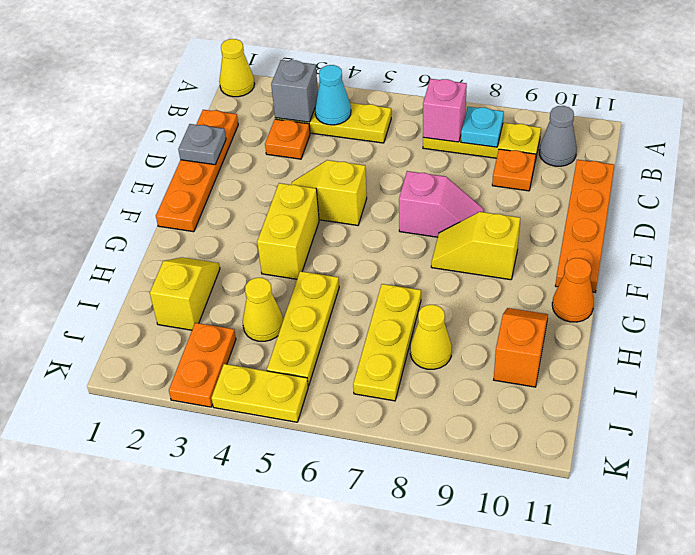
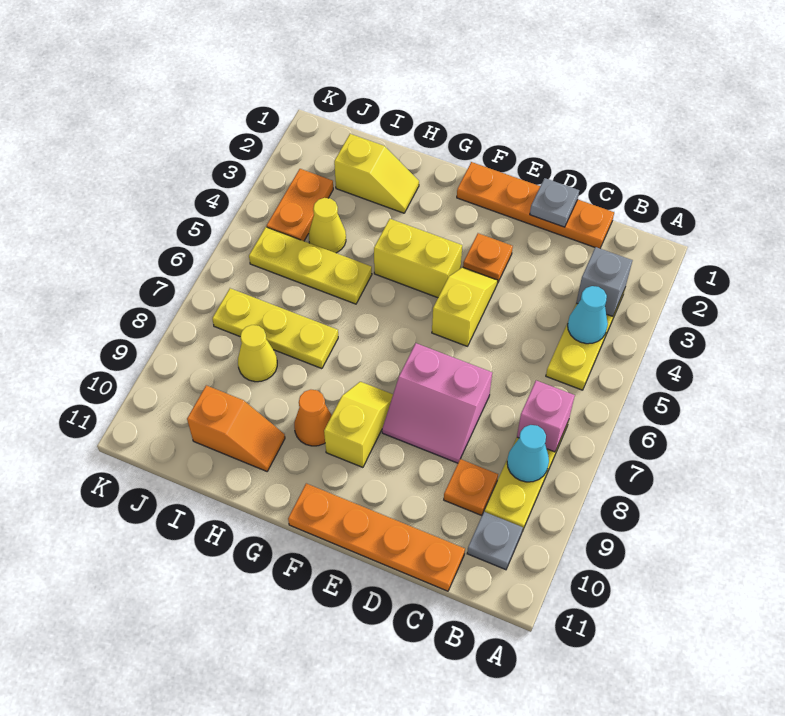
yellow cone A1 level 1 -> none
cyan plate B8 level 2 -> cyan cone B8 level 2
grey cone B10 level 1 -> grey plate B10 level 1
orange plate C3 level 1 -> orange plate E3 level 1
pink slope E7:E8 level 1 top 7 -> pink slope D7:E8 level 1 top 7
orange cone G11 level 1 -> orange cone G9 level 1
orange plate J3:K3 level 1 -> orange plate J3:J4 level 1
yellow plate K4:K5 level 1 -> none

